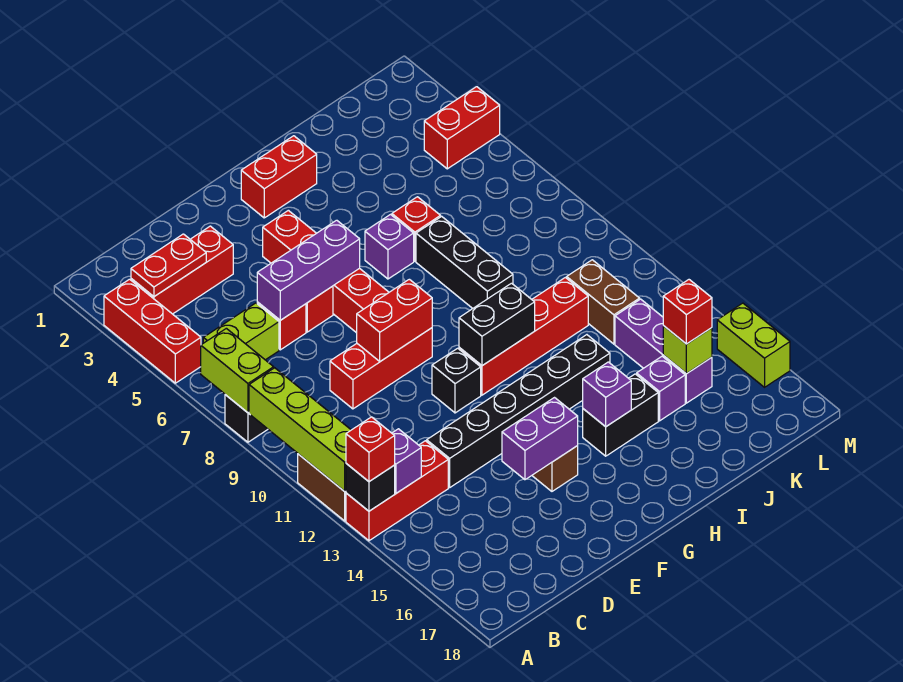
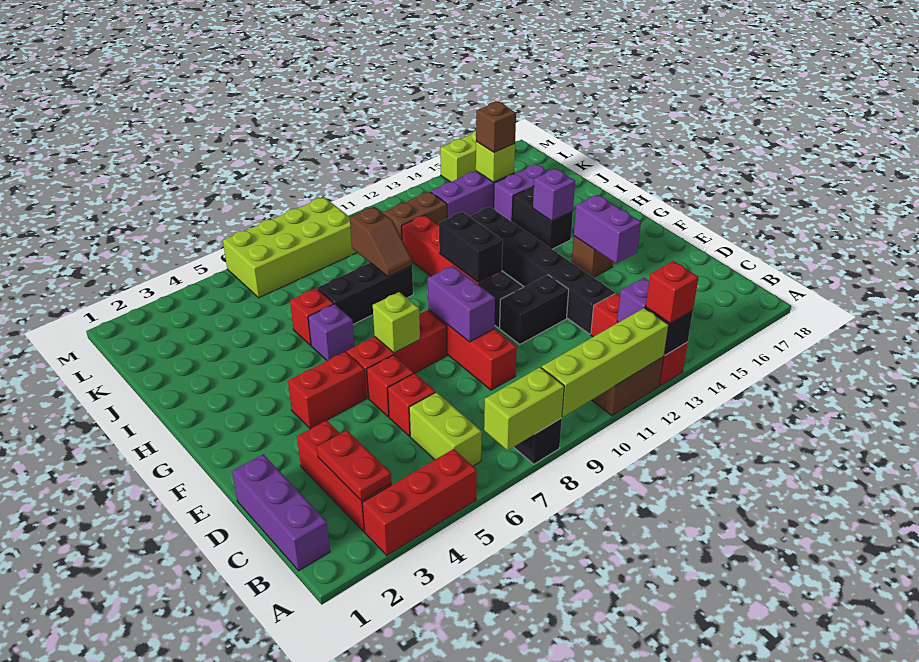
purple brick D6:F6 level 2 -> purple brick B1:D1 level 1
red brick E9:F9 level 2 -> purple brick E9:F9 level 2
none -> black brick E11:E12 level 1
none -> lime brick F7 level 2
red brick G2:H2 level 1 -> none
none -> brown slope I9:J9 level 2 top J
purple brick J15 level 1 -> purple brick J15:J16 level 1
red brick K15 level 3 -> brown brick K15 level 3
red brick L4:M4 level 1 -> none
none -> lime brick L6:M9 level 1

